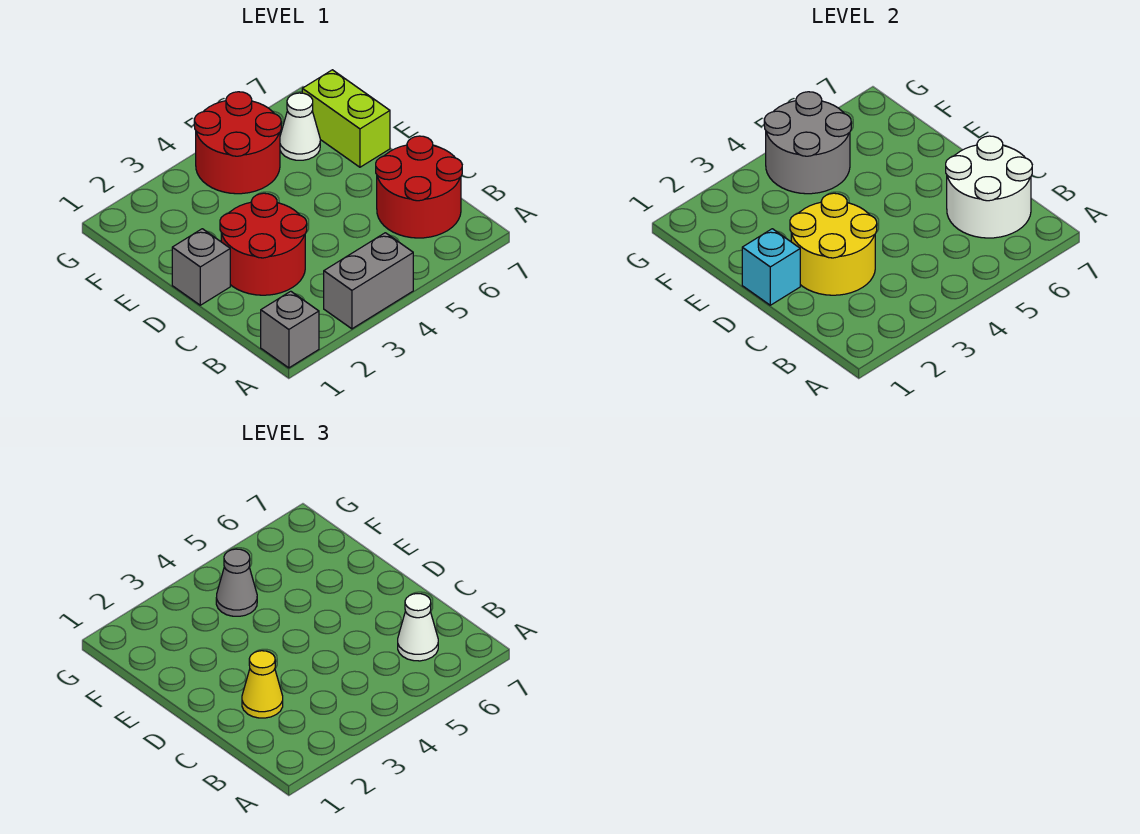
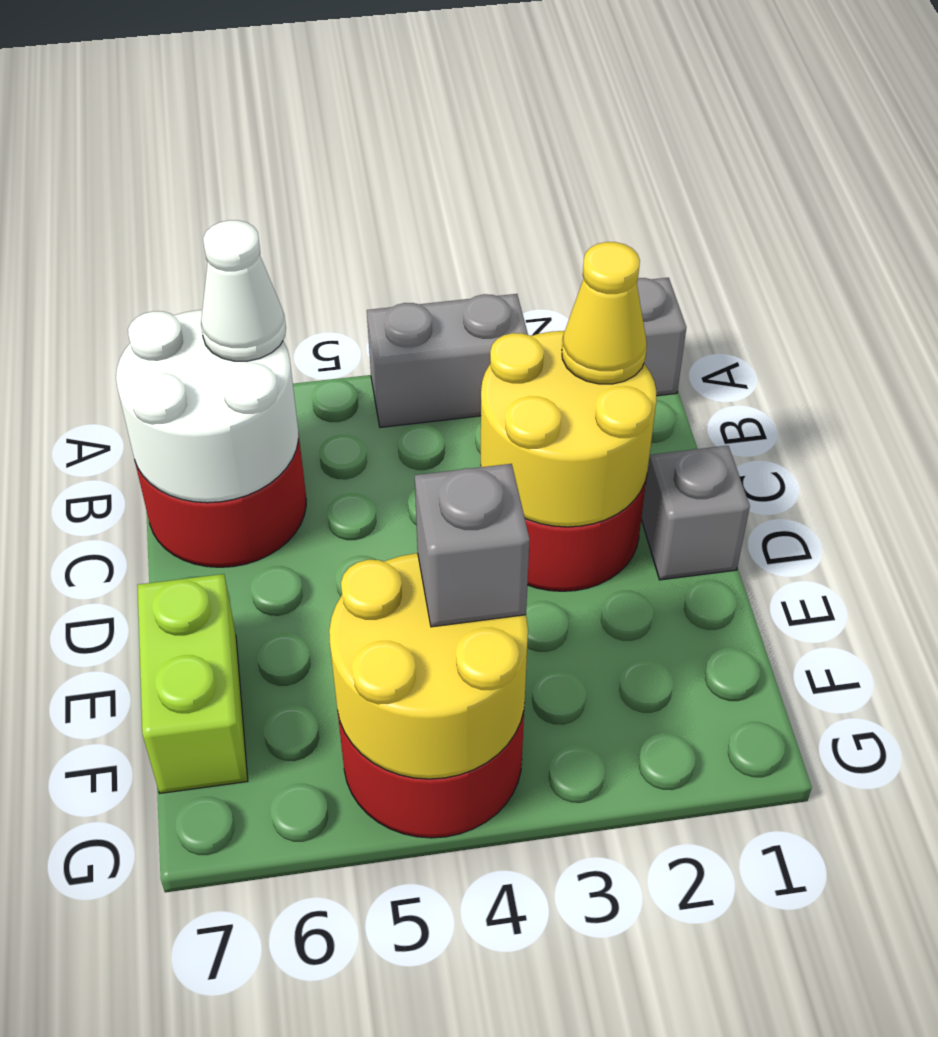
cyan brick D1 level 2 -> none
grey round brick F4:G5 level 2 -> yellow round brick F4:G5 level 2
grey cone F4 level 3 -> grey brick F4 level 3
white cone F6 level 1 -> none

